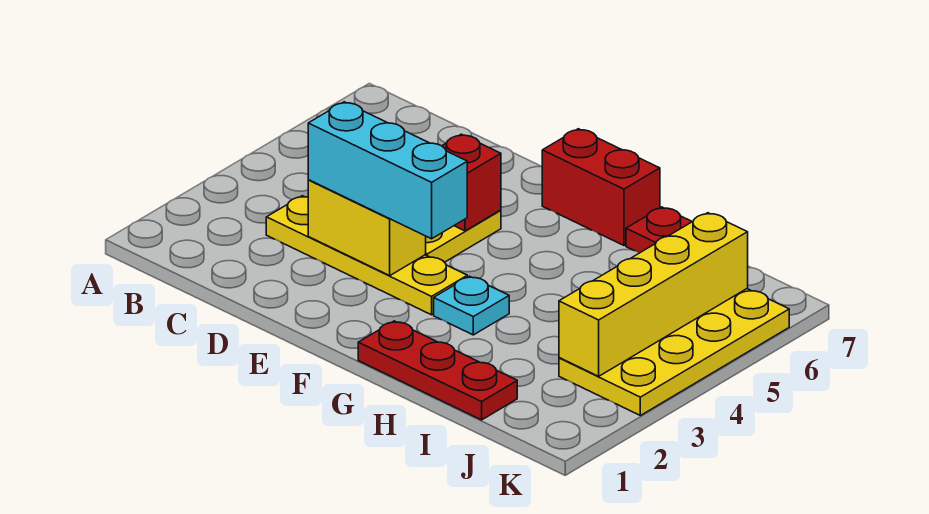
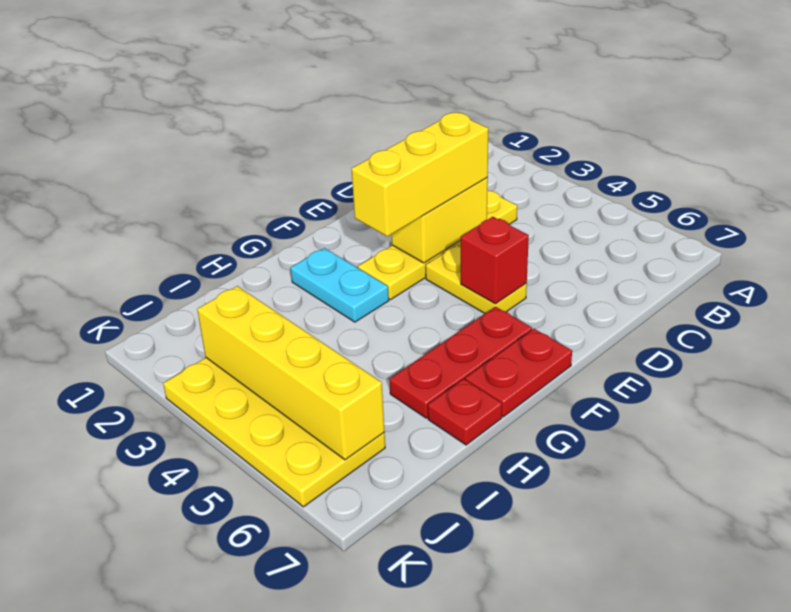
cyan brick D3:F3 level 3 -> yellow brick D3:F3 level 3
red brick F7:G7 level 1 -> red plate F7:G7 level 1
red plate G1:I1 level 1 -> red plate F6:H6 level 1
cyan plate G3 level 1 -> cyan plate G2:G3 level 1

